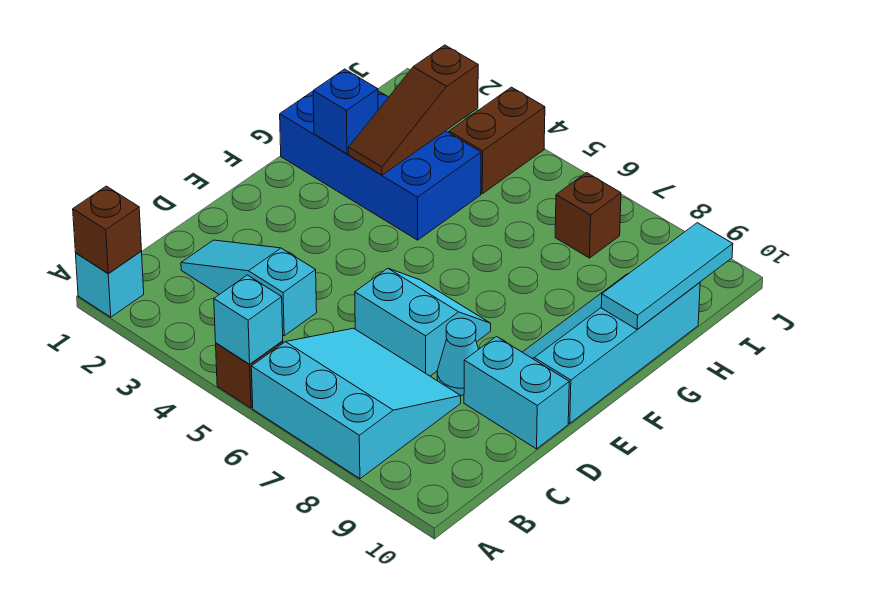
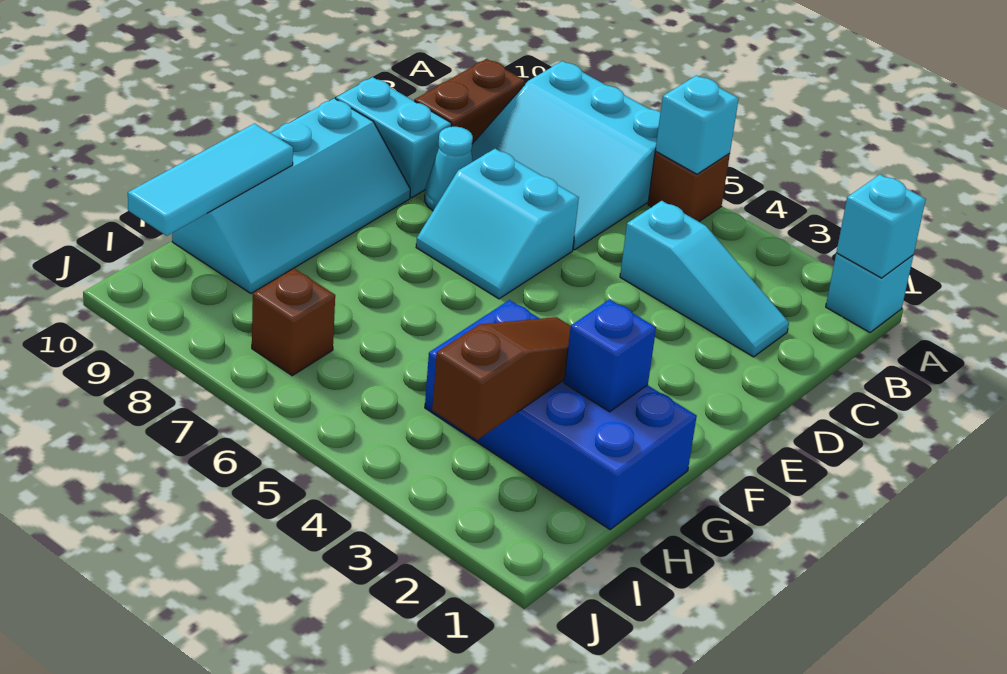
brown brick A1 level 2 -> cyan brick A1 level 2
brown brick I4:J4 level 1 -> brown brick B9:C9 level 1

